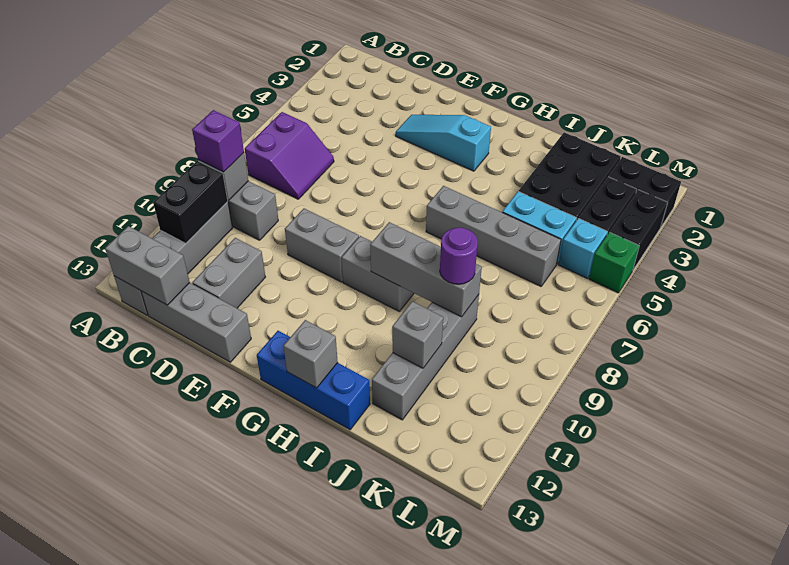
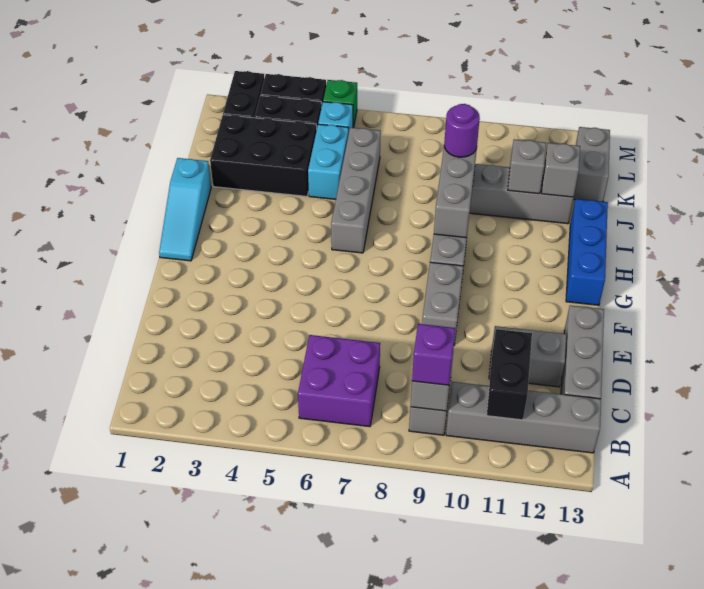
purple slope B6:C7 level 1 top B -> purple brick B6:C7 level 1
black brick B10:B11 level 2 -> black brick B11:C11 level 2
grey brick B13:C13 level 2 -> grey brick K13:L13 level 1
cyan slope E3:G3 level 1 top G -> cyan slope G1:I1 level 1 top I
grey brick H13 level 2 -> grey brick J12 level 2

